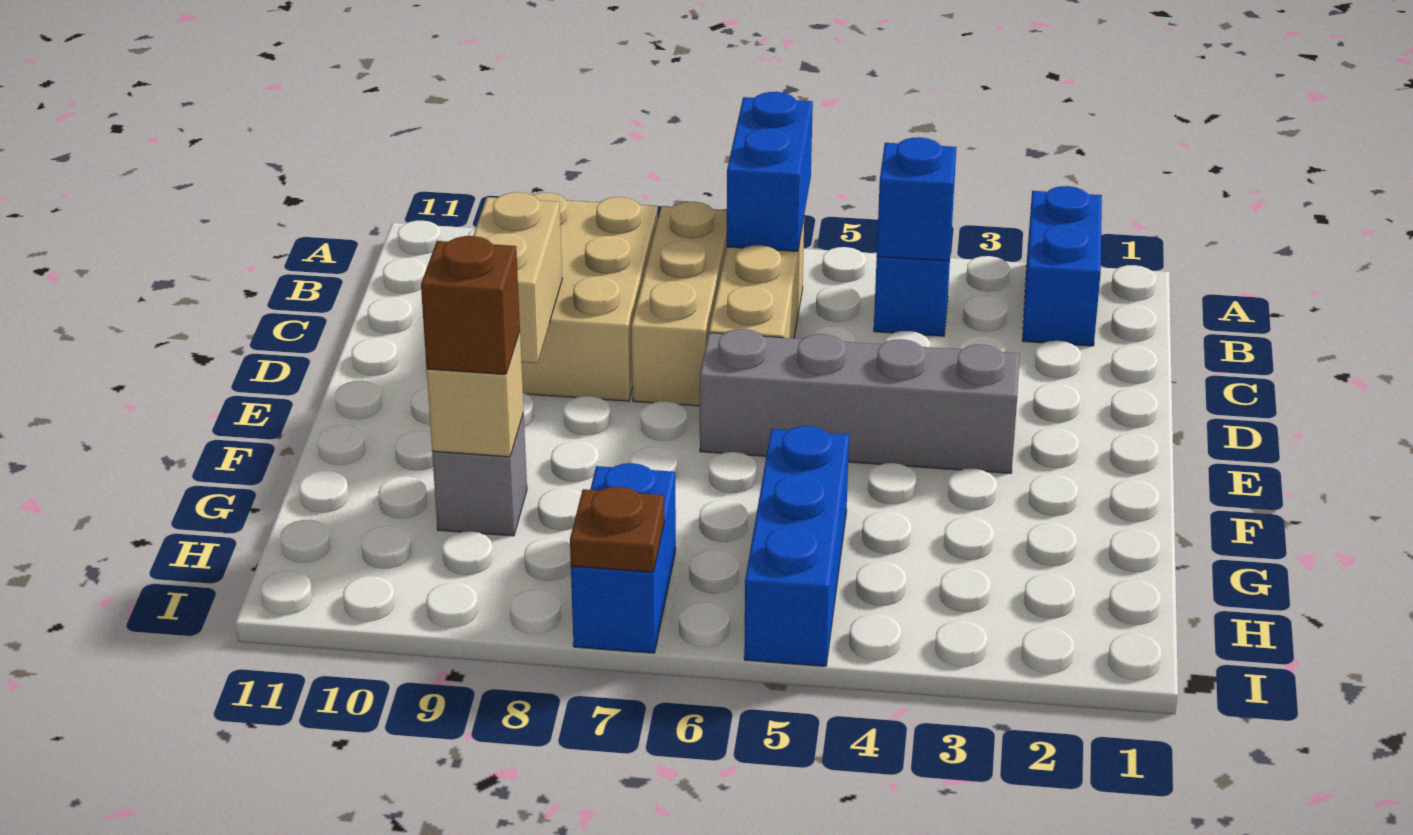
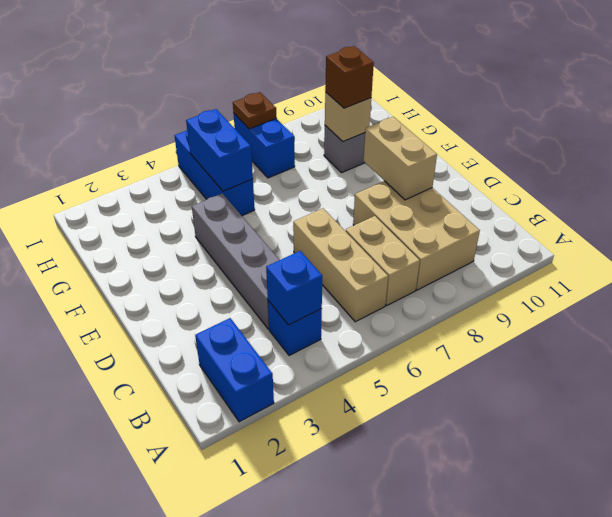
blue brick A6:B6 level 2 -> blue brick G5:H5 level 2
tan brick B7:D7 level 1 -> tan brick B7:C7 level 1
grey brick E3:E6 level 1 -> grey brick C4:F4 level 1

